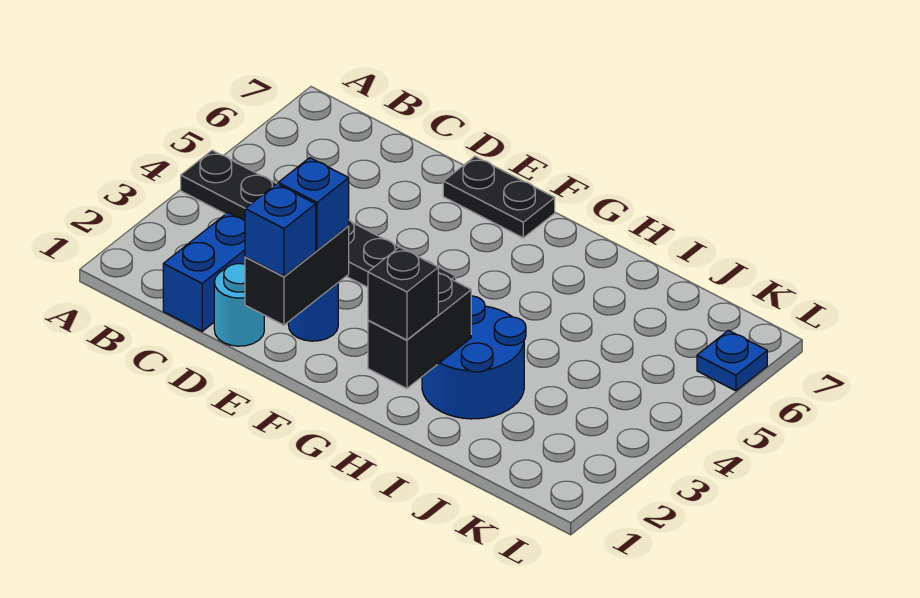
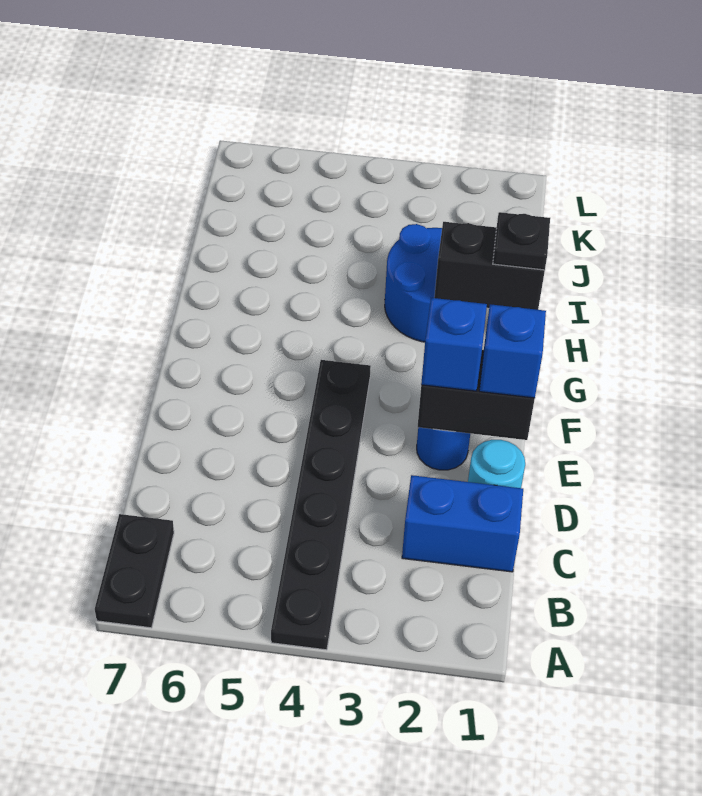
black plate E7:F7 level 1 -> black plate A7:B7 level 1
black brick H1 level 3 -> black plate H1 level 3
blue plate L6 level 1 -> none

